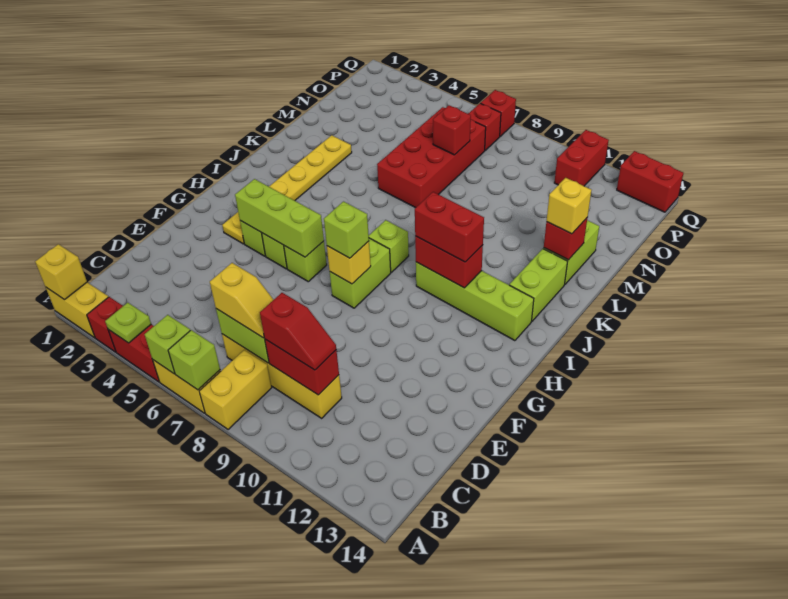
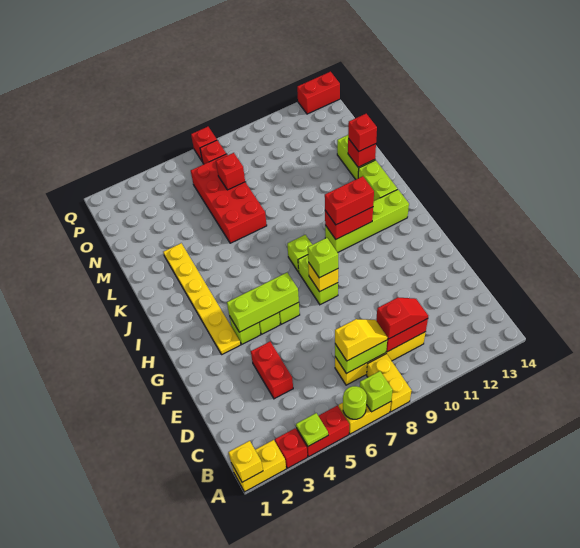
lime brick A6 level 2 -> lime round brick A6 level 2
yellow brick L13 level 3 -> red brick L13 level 3
red brick P11:Q11 level 1 -> red brick D4:E4 level 1

